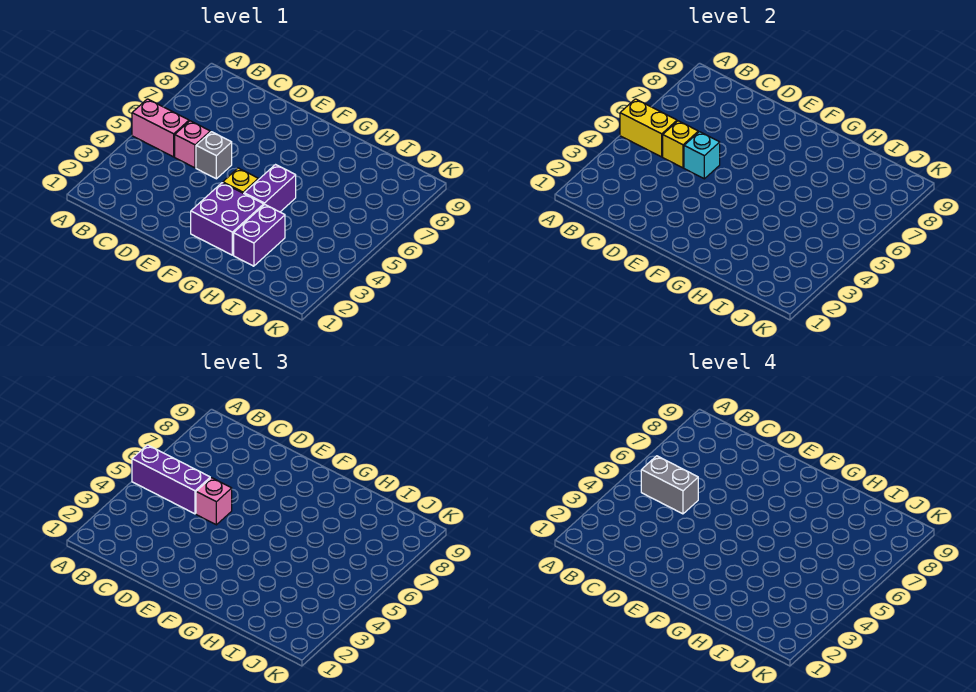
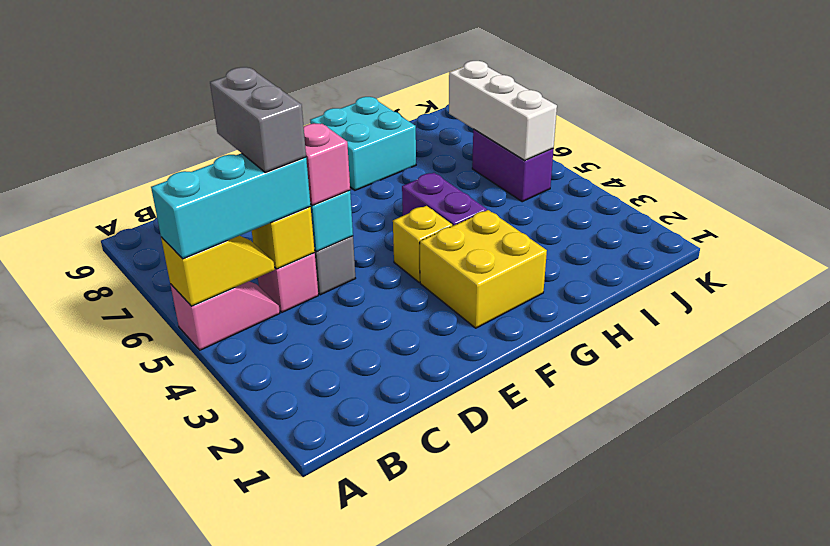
pink brick A5:B5 level 1 -> pink slope A5:B5 level 1 top A
yellow brick A5:B5 level 2 -> yellow slope A5:B5 level 2 top A
purple brick A5:C5 level 3 -> cyan brick A5:C5 level 3
grey brick B5:C5 level 4 -> grey brick C5:C6 level 4
purple brick F2:G3 level 1 -> yellow brick F2:G3 level 1
none -> cyan brick G8:H9 level 1
purple brick H2:H3 level 1 -> purple brick J5:J6 level 1
none -> white brick J5:J7 level 2

